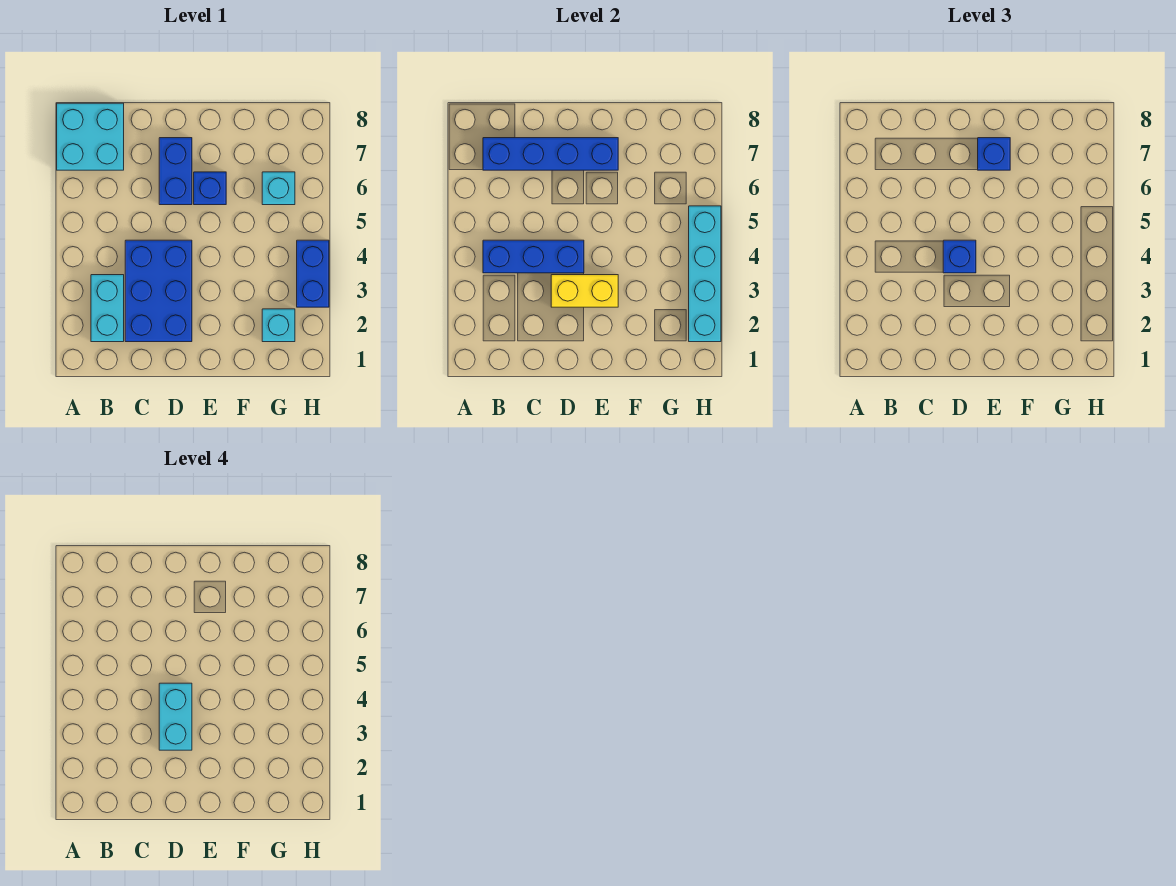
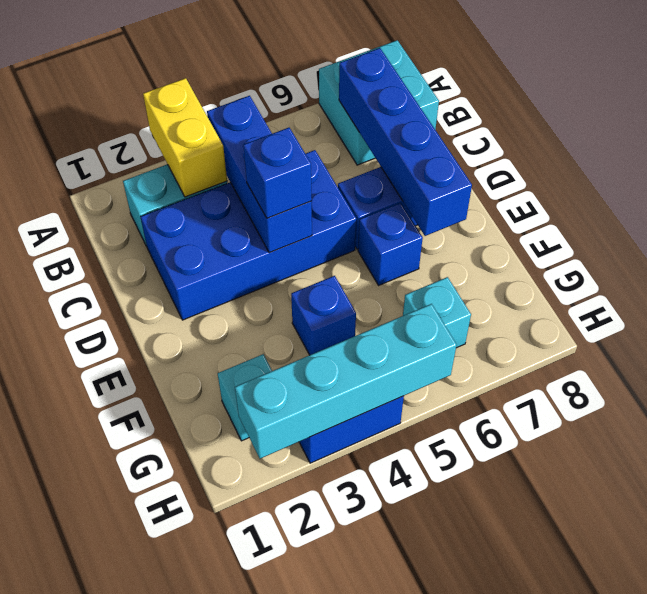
blue brick C2:D4 level 1 -> blue brick C2:D5 level 1
yellow brick D3:E3 level 2 -> yellow brick A3:B3 level 2
cyan brick D3:D4 level 4 -> none
blue brick E7 level 3 -> blue brick F4 level 1

